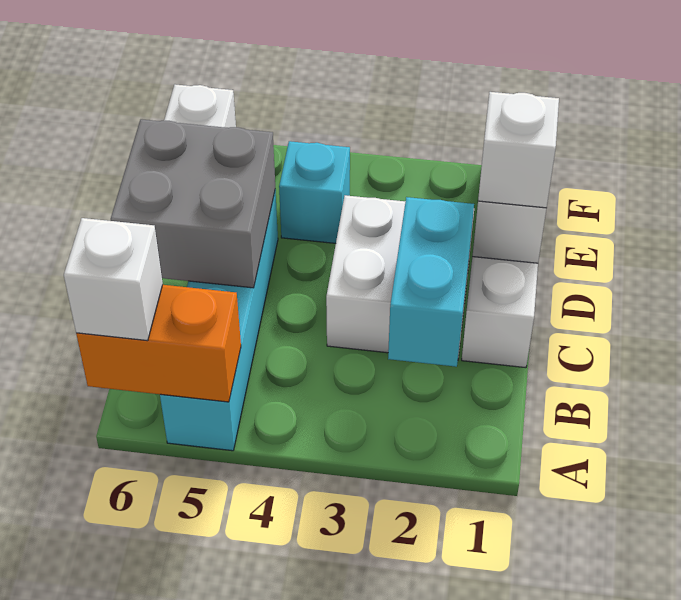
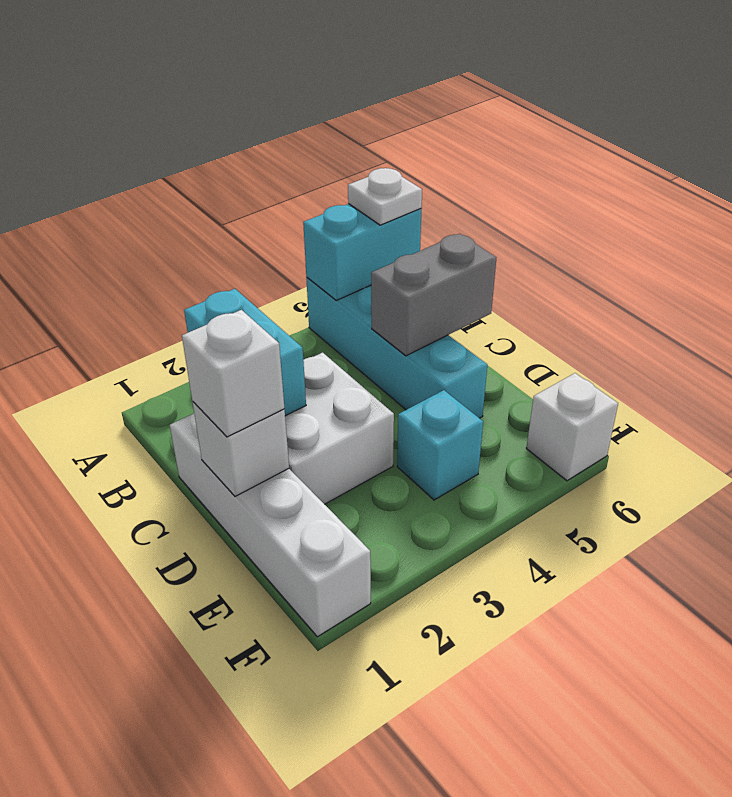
orange brick A5:A6 level 2 -> cyan brick A5:A6 level 2
white brick A6 level 3 -> white plate A6 level 3
grey brick C5:D6 level 2 -> grey brick C5:C6 level 2

